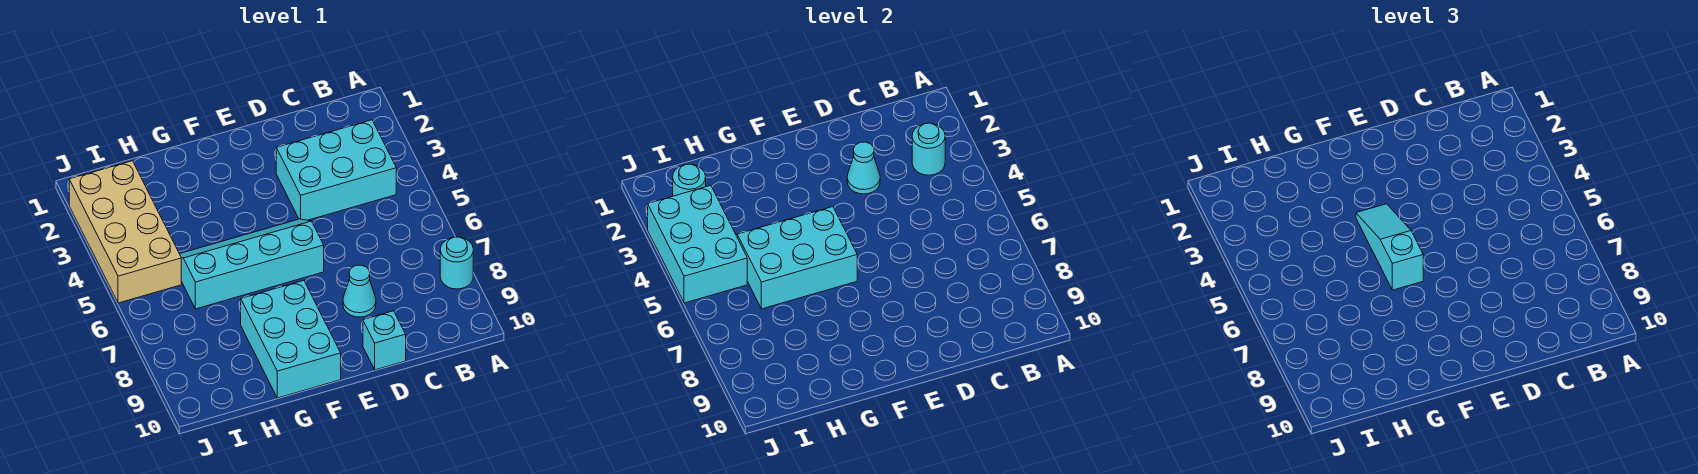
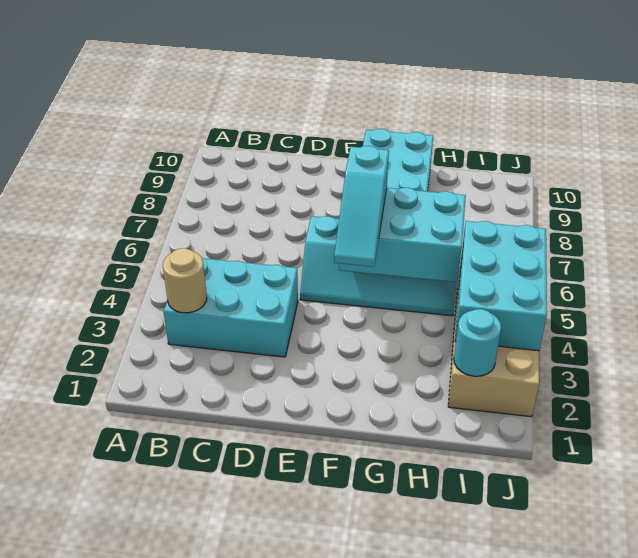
cyan round brick A8 level 1 -> none
cyan round brick B3 level 2 -> tan round brick B3 level 2
cyan cone D3 level 2 -> none
cyan cone D8 level 1 -> none
cyan brick D10 level 1 -> none

